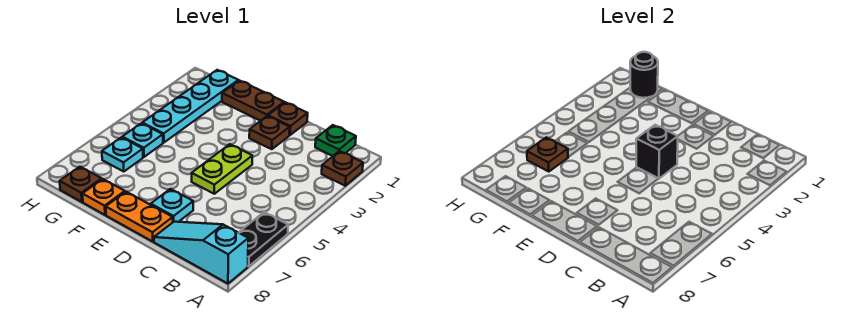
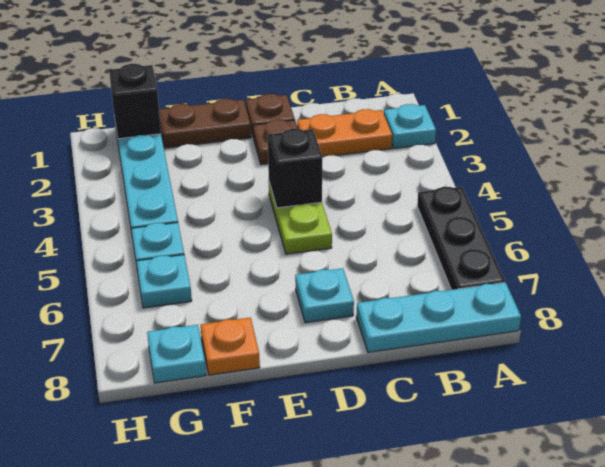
brown plate A2 level 1 -> cyan plate A2 level 1
black plate A6:A7 level 1 -> black plate A5:A7 level 1
cyan slope A8:C8 level 1 top A -> cyan plate A8:C8 level 1
green plate B1 level 1 -> none
orange plate D8:E8 level 1 -> orange plate B2:C2 level 1
black round brick G1 level 2 -> black brick G1 level 2
brown plate G6 level 2 -> none
brown plate G8 level 1 -> cyan plate G8 level 1

